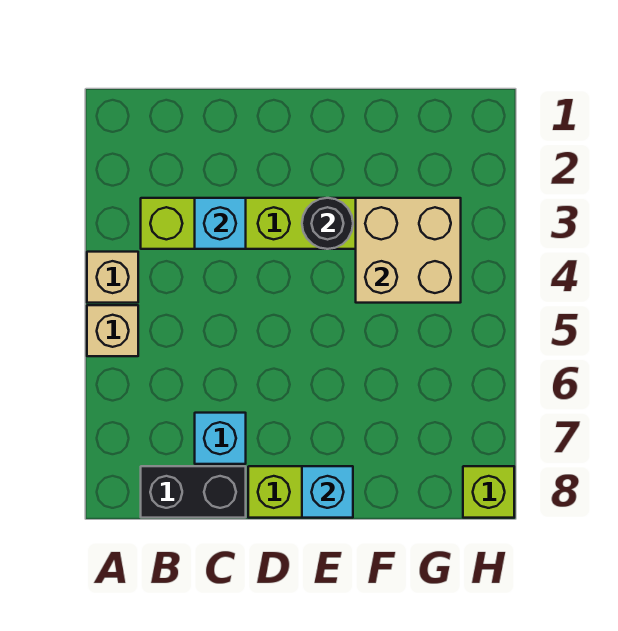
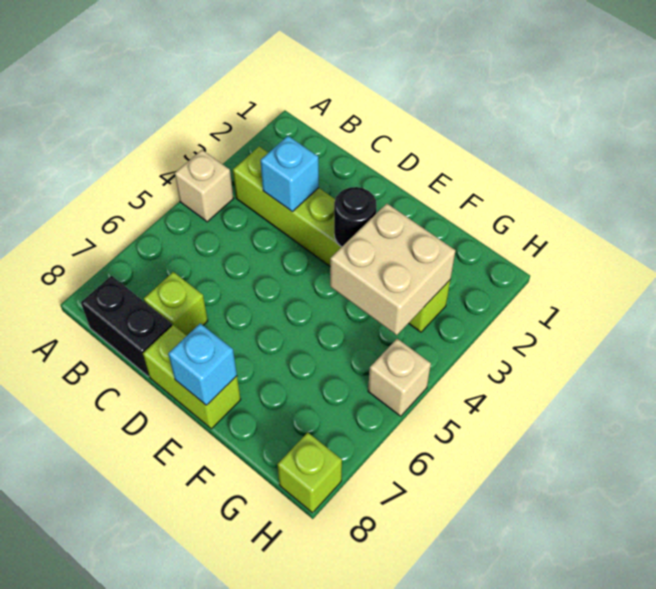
tan brick A5 level 1 -> tan brick H5 level 1
cyan brick C7 level 1 -> lime brick C7 level 1

